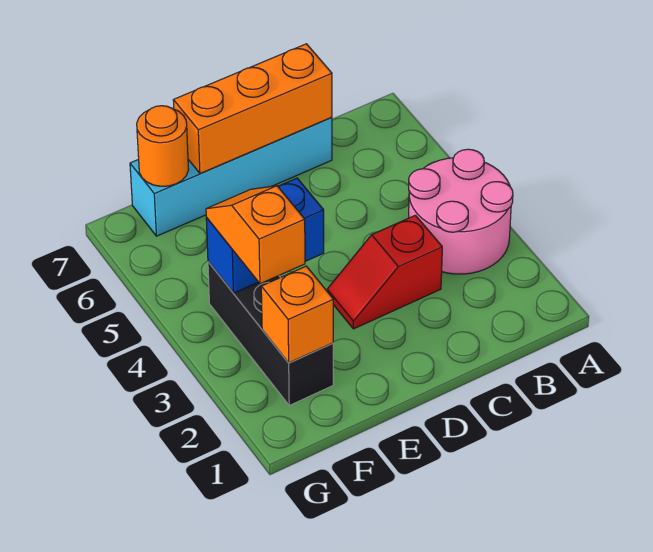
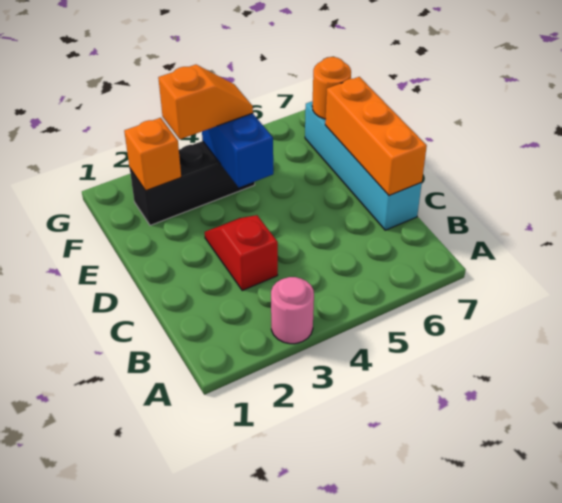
pink round brick A3:B4 level 1 -> pink round brick A3 level 1

